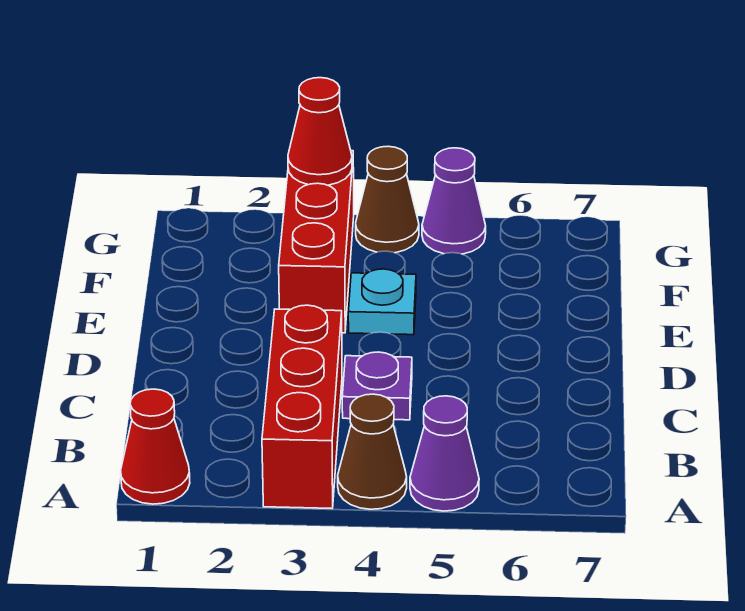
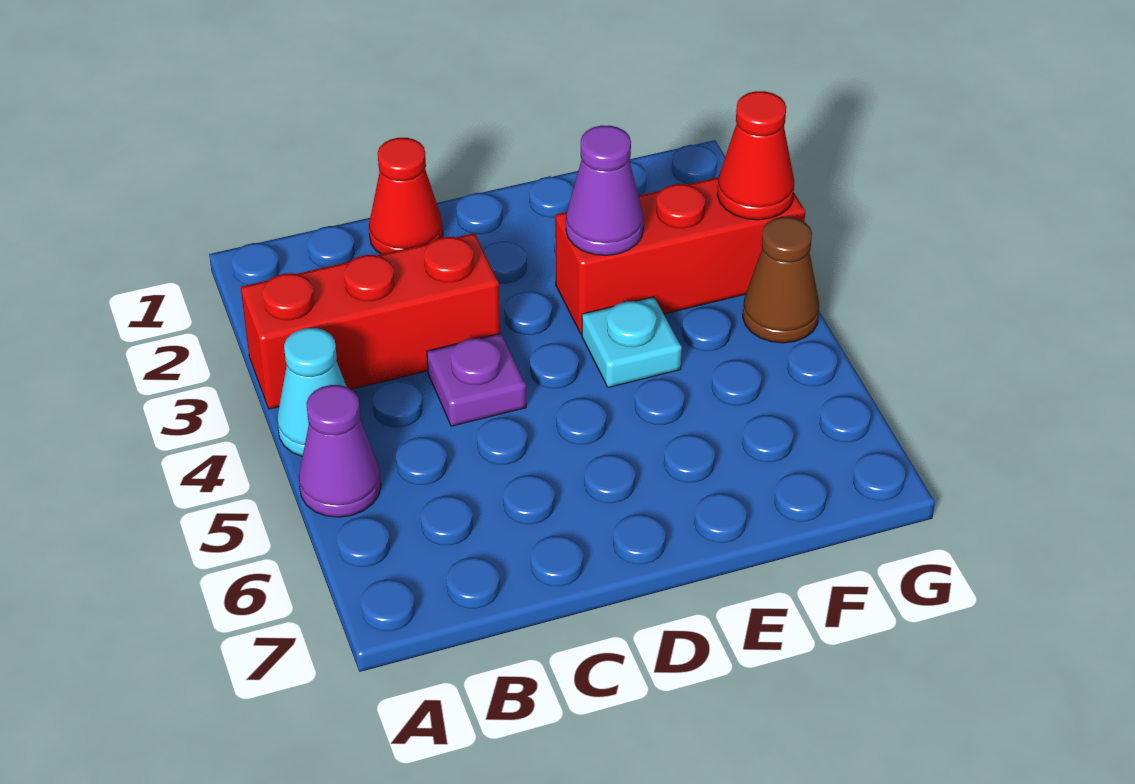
red cone A1 level 1 -> red cone C1 level 1
brown cone A4 level 1 -> cyan cone A4 level 1
purple cone G5 level 1 -> purple cone E3 level 2

